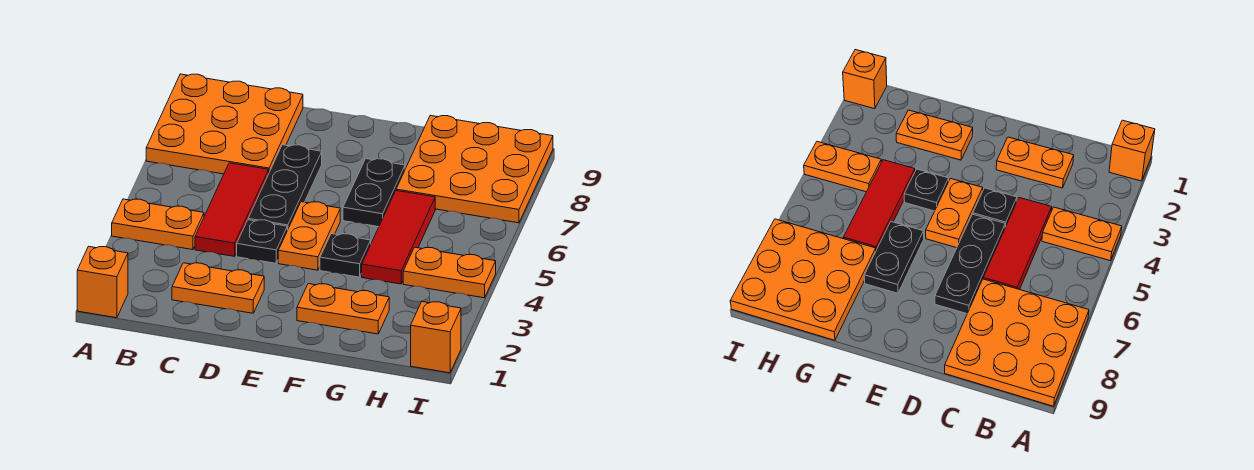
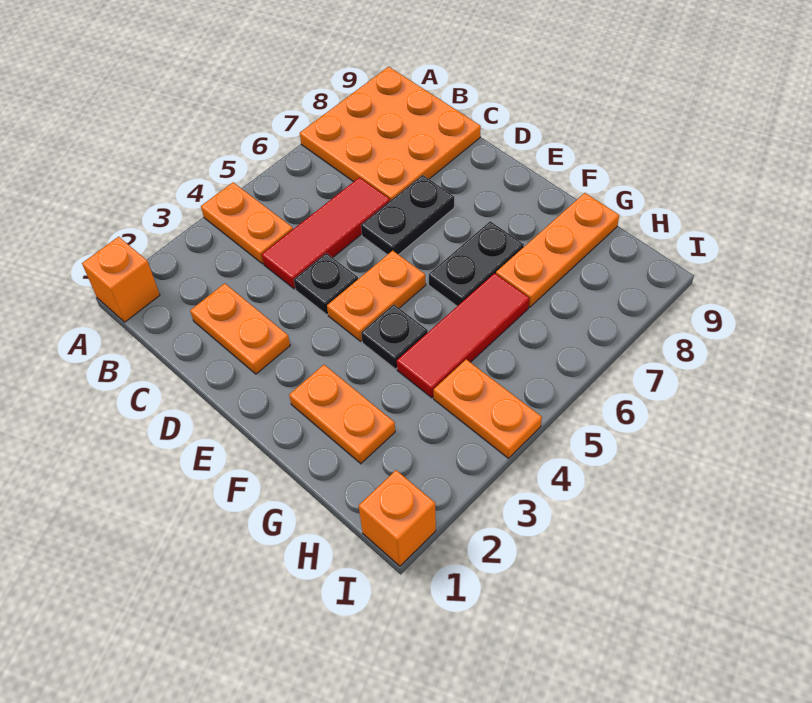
black plate D5:D7 level 1 -> black plate D6:D7 level 1
orange plate G7:I9 level 1 -> orange plate G7:G9 level 1

